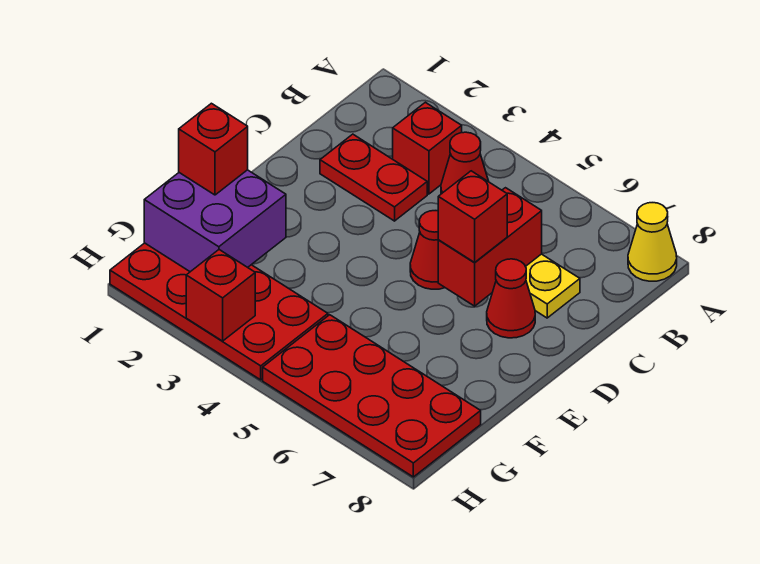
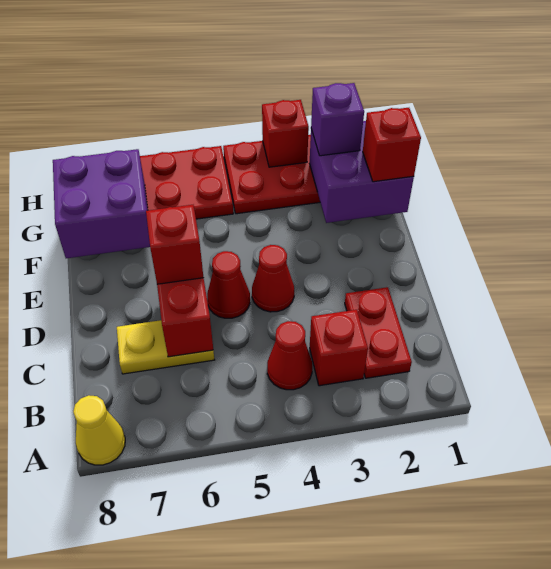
red plate C2:C3 level 1 -> red plate B2:C2 level 1
red cone D7 level 1 -> red cone D4 level 1
none -> purple brick F7:G8 level 2
none -> purple brick G2 level 3

